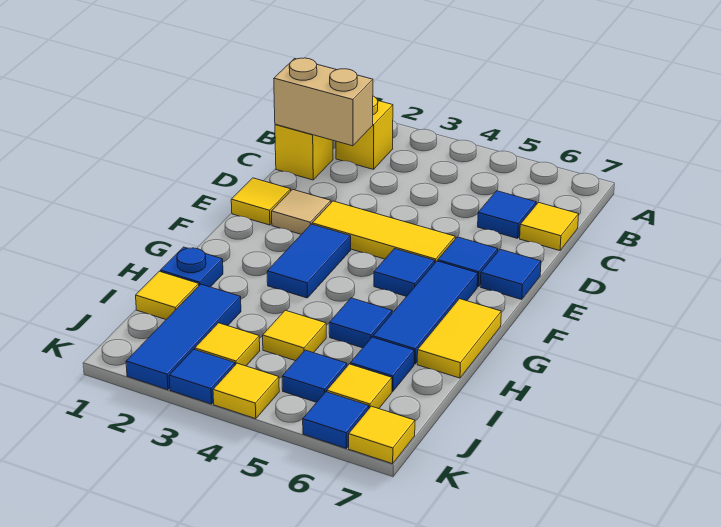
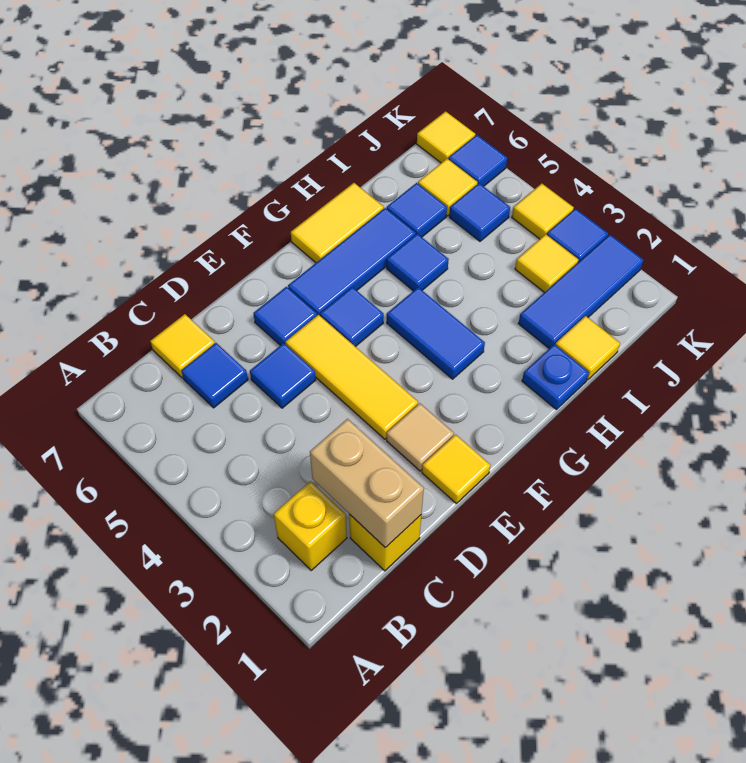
blue tile E7 level 1 -> blue tile D5 level 1
blue tile F3:G3 level 1 -> blue tile G3:G4 level 1
yellow tile I4 level 1 -> none

